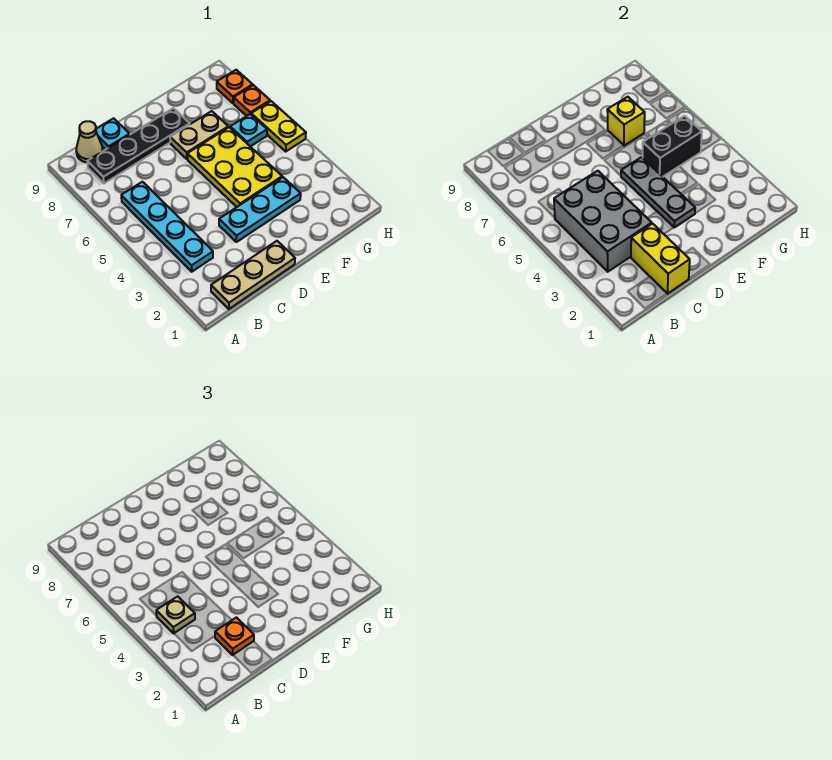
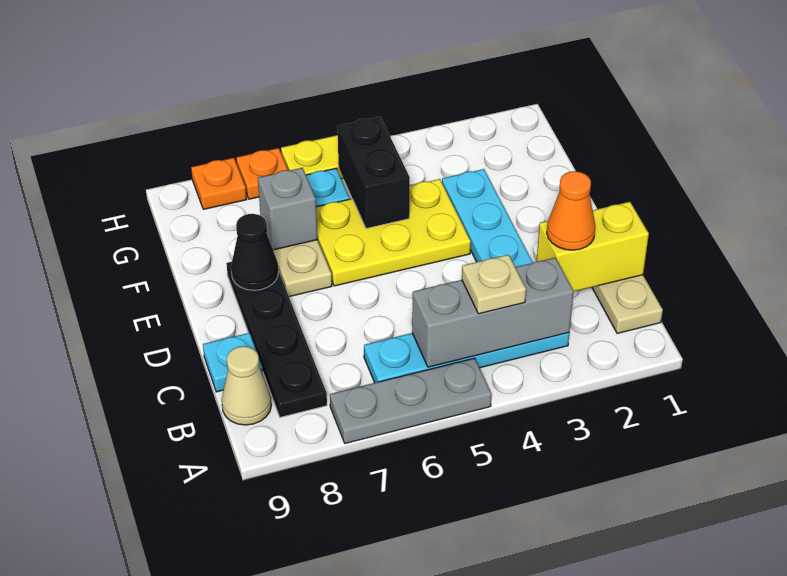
grey brick B3:C5 level 2 -> grey brick B3:B5 level 2
orange plate C2 level 3 -> orange cone C2 level 3
grey plate E3:E5 level 2 -> grey plate A5:A7 level 1
none -> black cone E8 level 2
yellow brick F7 level 2 -> grey brick F7 level 2

